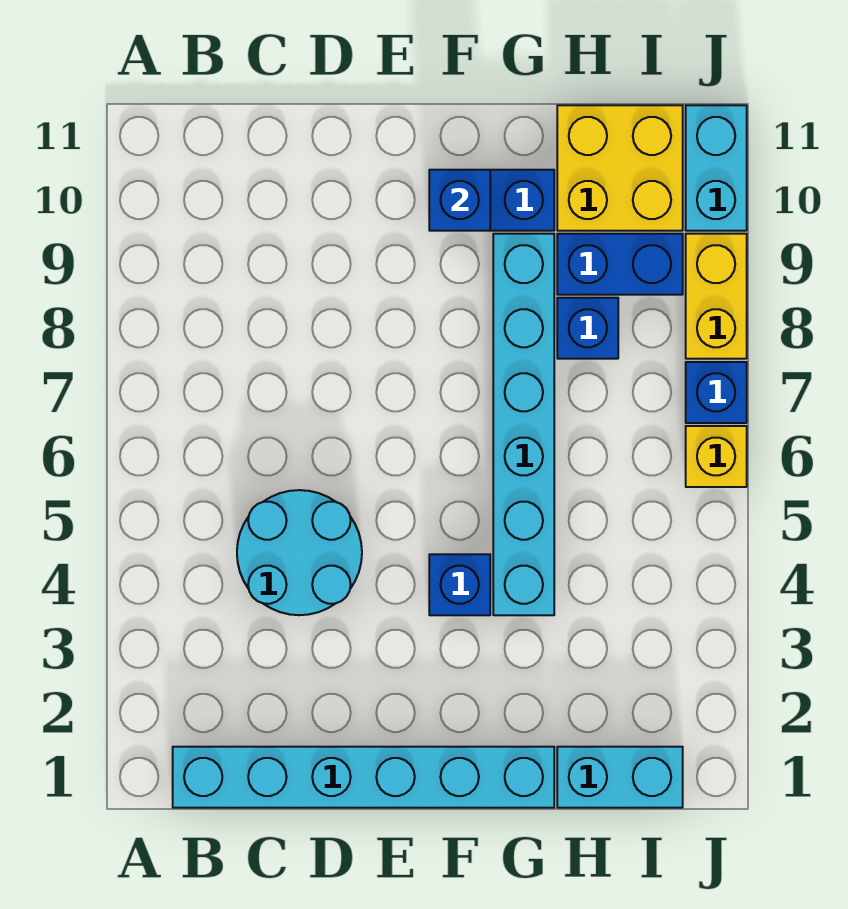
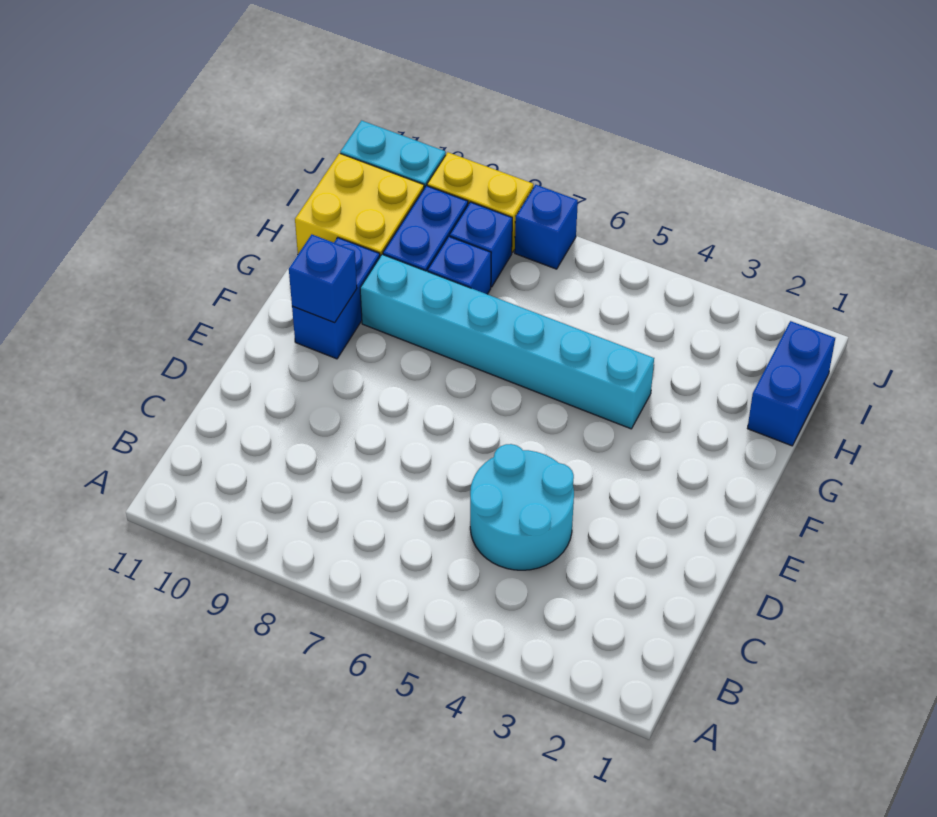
cyan brick B1:G1 level 1 -> none
blue brick F4 level 1 -> blue brick I8 level 1
cyan brick H1:I1 level 1 -> blue brick H1:I1 level 1
yellow brick J6 level 1 -> none

